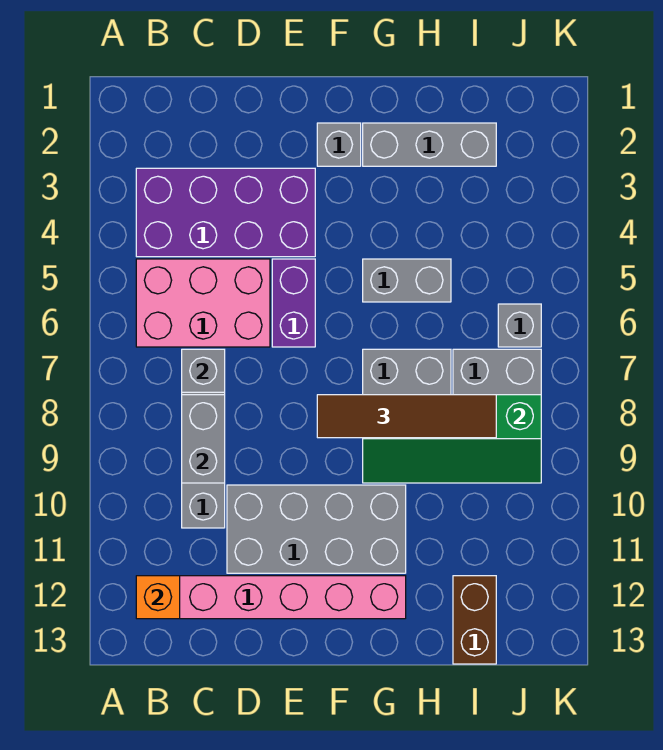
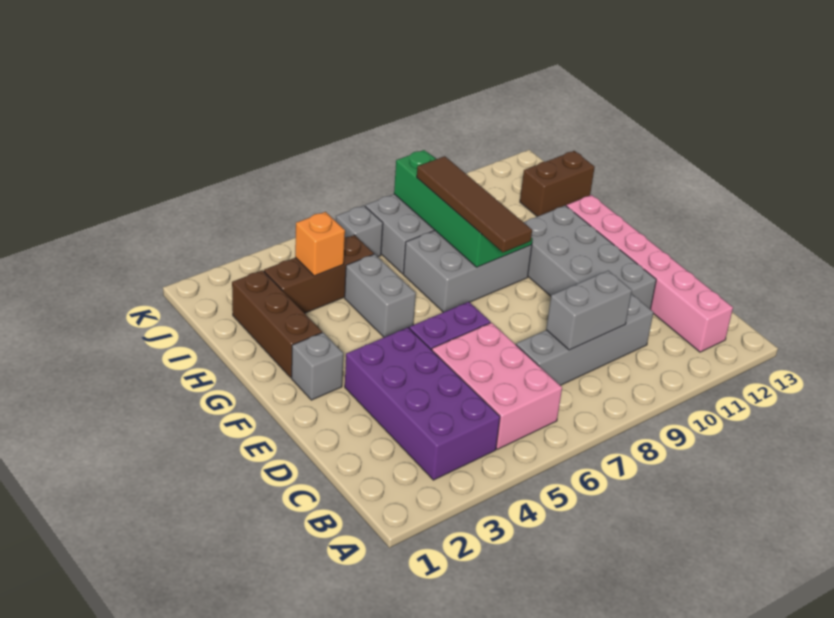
orange brick B12 level 2 -> orange brick I4 level 2
grey brick C7 level 2 -> none
grey brick G2:I2 level 1 -> brown brick G2:I2 level 1
none -> brown brick I3:I5 level 1

